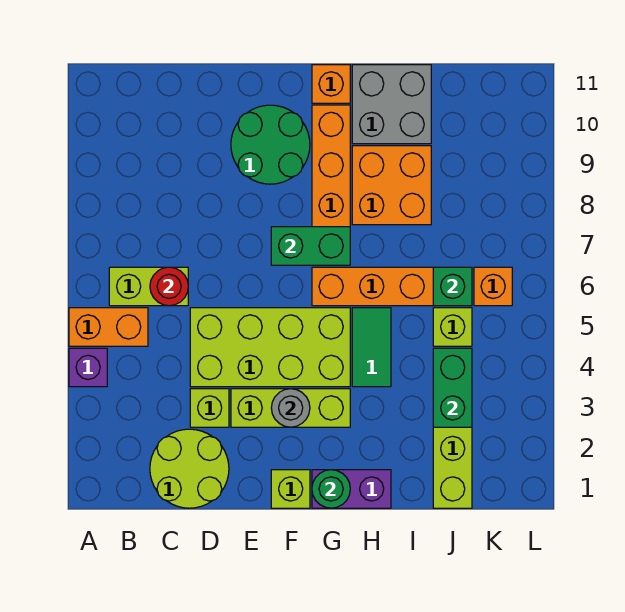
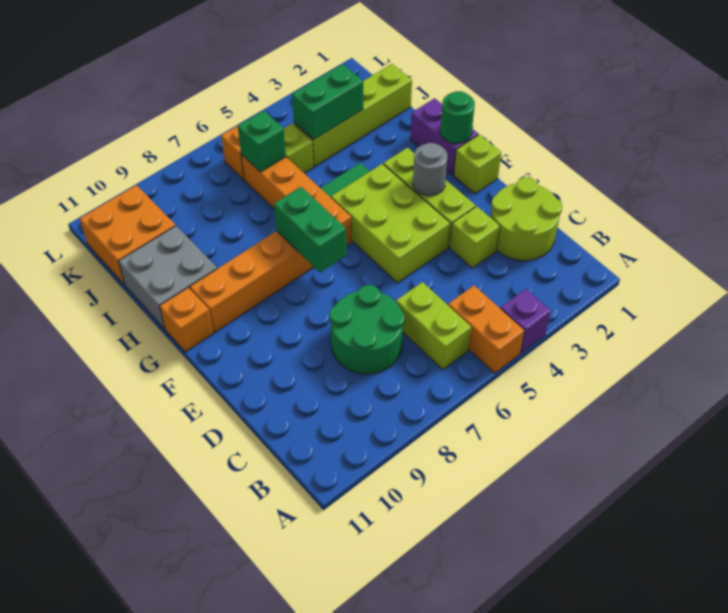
red round brick C6 level 2 -> none
lime brick D4:G5 level 1 -> lime brick E4:G5 level 1
green round brick E9:F10 level 1 -> green round brick C7:D8 level 1
orange brick H8:I9 level 1 -> orange brick J10:K11 level 1

